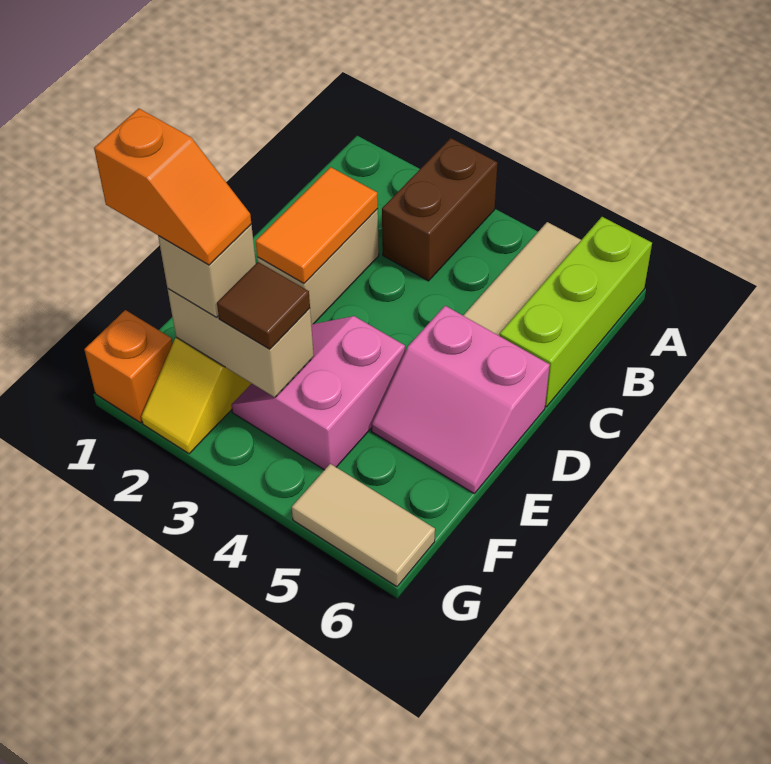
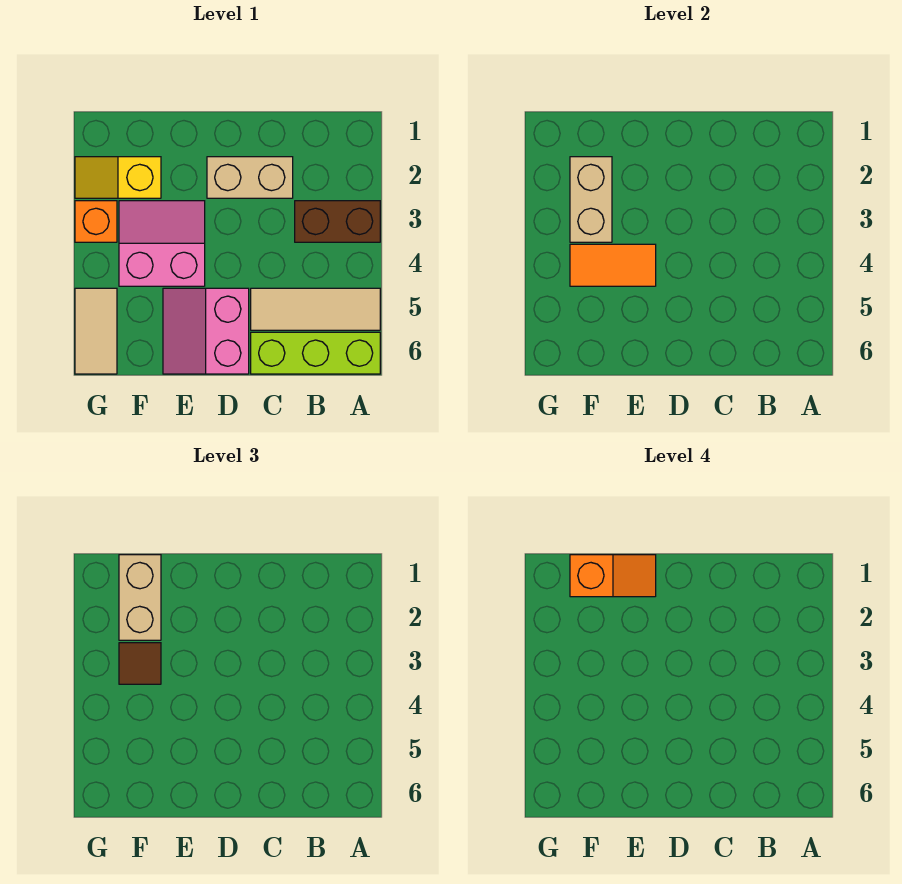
orange tile C2:D2 level 2 -> orange tile E4:F4 level 2
orange slope F1:F2 level 4 top 1 -> orange slope E1:F1 level 4 top F
tan brick F2 level 3 -> tan brick F1:F2 level 3
orange brick G1 level 1 -> orange brick G3 level 1

